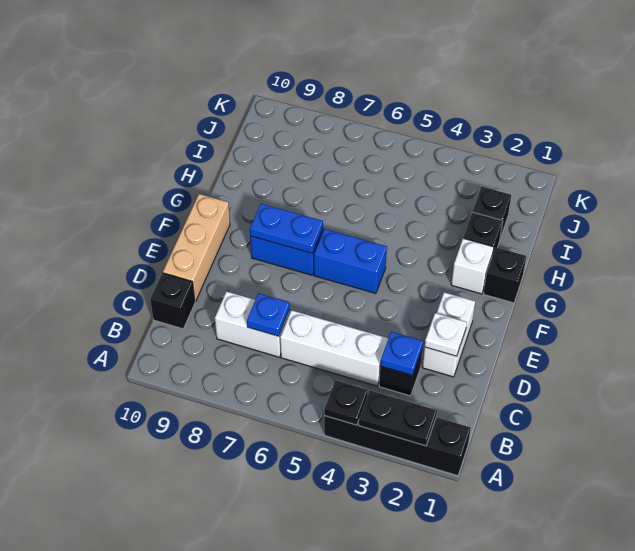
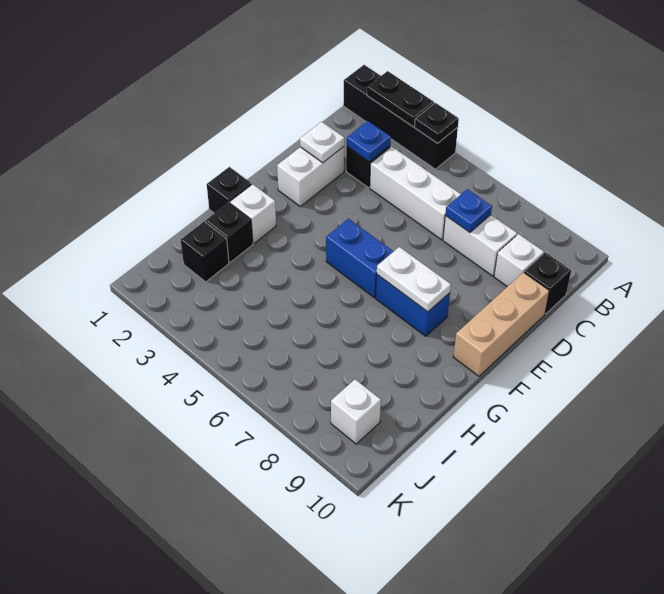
none -> white brick C9 level 1
blue plate F7:F8 level 2 -> white plate F7:F8 level 2
none -> white brick J9 level 1

